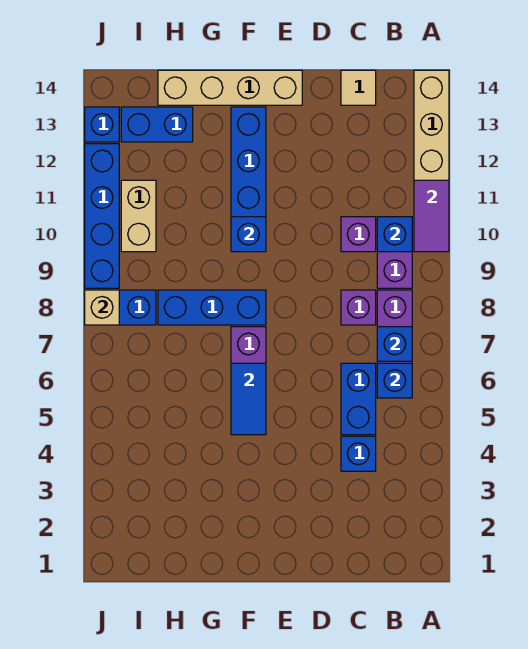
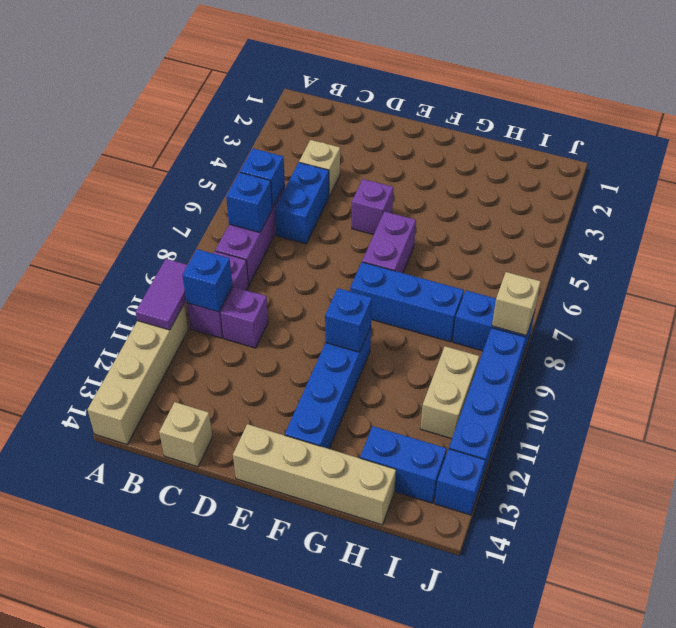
blue brick C4 level 1 -> tan brick C4 level 1
purple brick C8 level 1 -> purple brick E5 level 1
tan tile C14 level 1 -> tan brick C14 level 1
blue tile F5:F6 level 2 -> none

